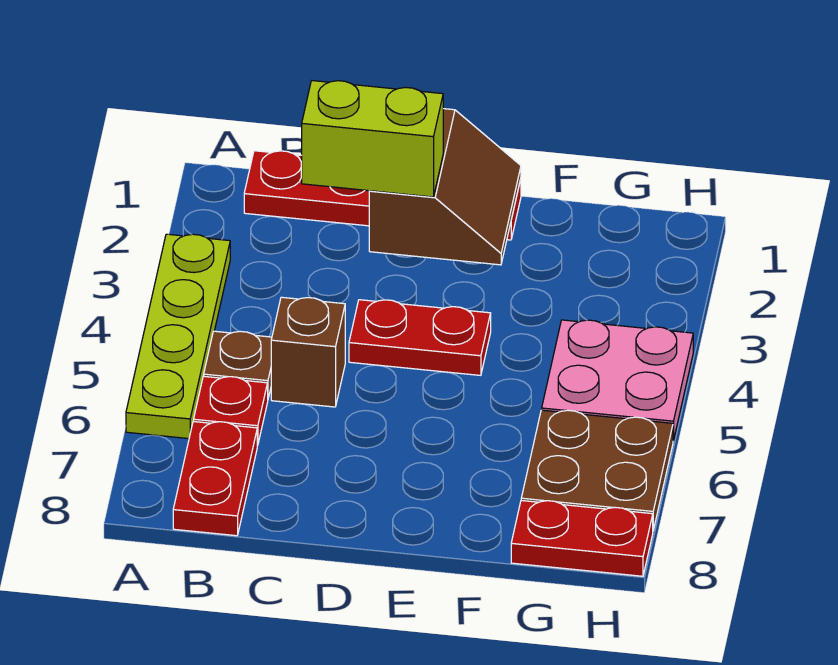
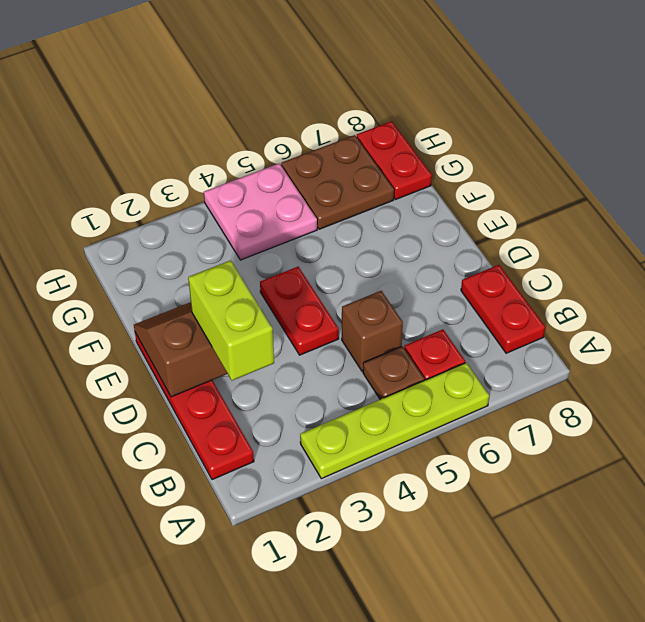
red plate B7:B8 level 1 -> red plate B8:C8 level 1

